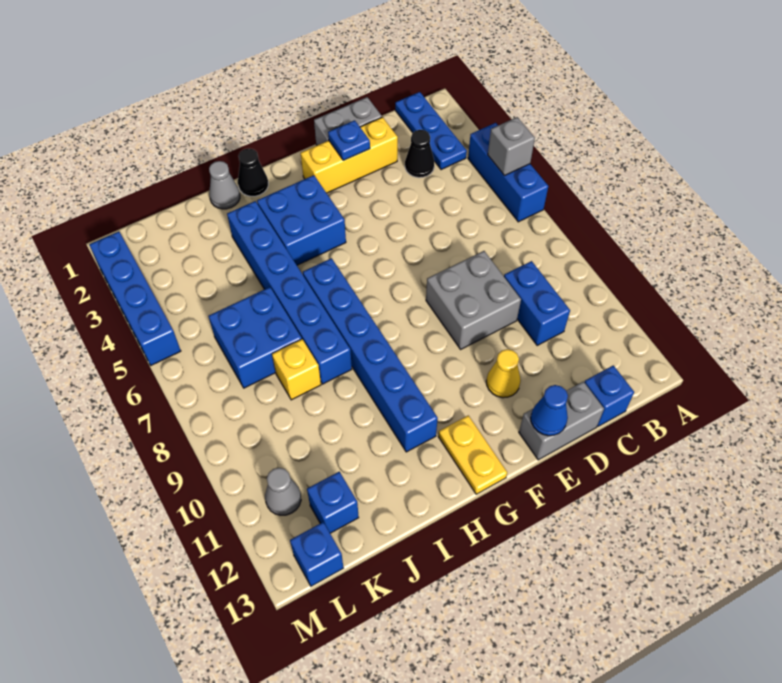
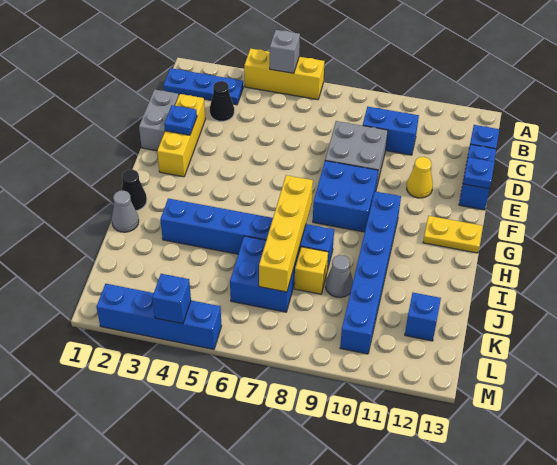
blue brick A4:A6 level 1 -> yellow brick A4:A6 level 1
grey brick D13:E13 level 1 -> blue brick D13:E13 level 1
blue cone E13 level 2 -> blue plate E13 level 2
blue brick G3:H4 level 1 -> blue brick F8:G9 level 1
blue brick H6:H11 level 1 -> blue brick G10:L10 level 1
none -> yellow brick H7:K7 level 2
grey cone L11 level 1 -> grey cone J9 level 1
blue brick L13 level 1 -> blue brick M4 level 2

